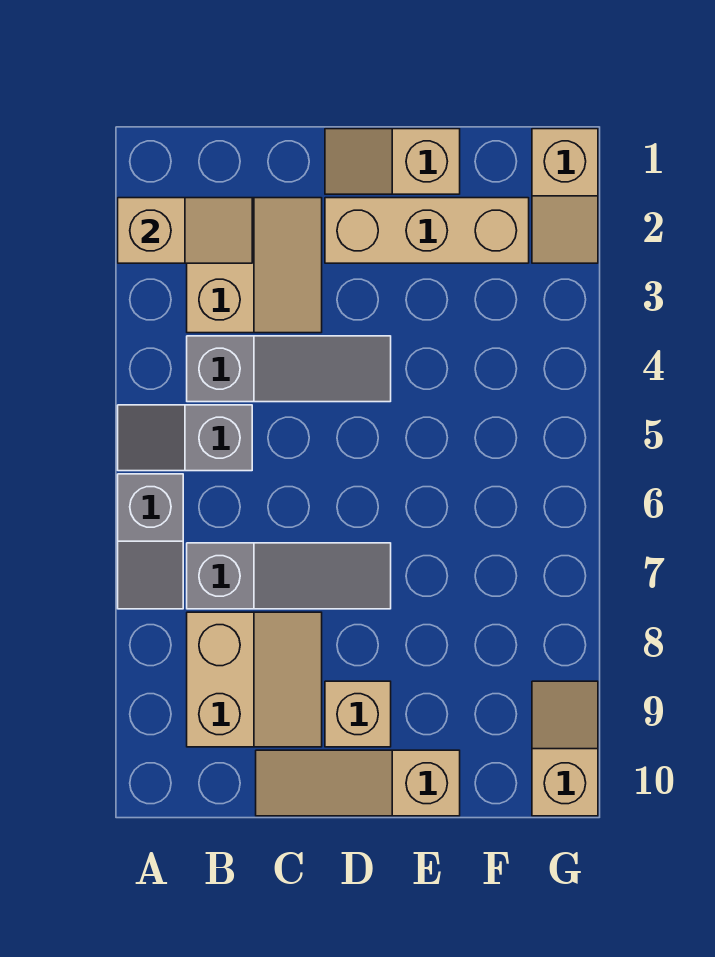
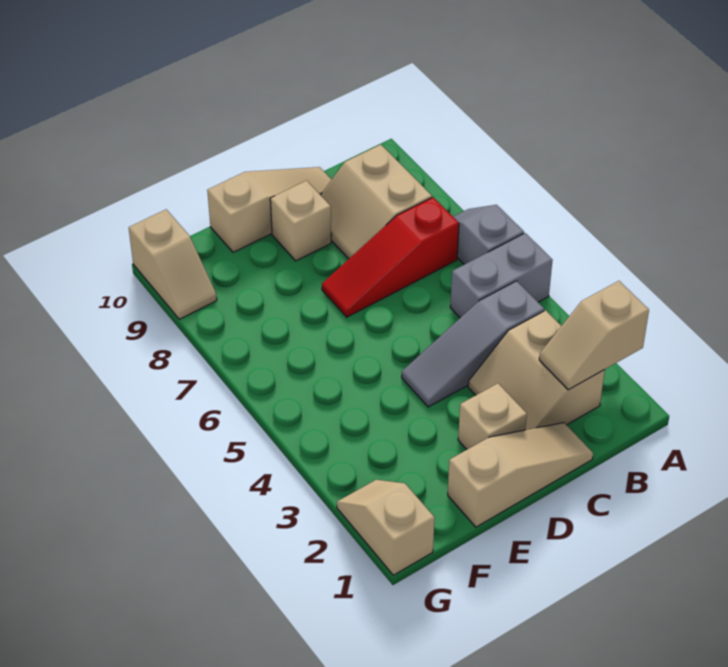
grey slope A5:B5 level 1 top B -> grey brick A5:B5 level 1
grey slope B7:D7 level 1 top B -> red slope B7:D7 level 1 top B
tan slope D1:E1 level 1 top E -> tan slope C1:E1 level 1 top E
tan brick D2:F2 level 1 -> tan brick D2 level 1

